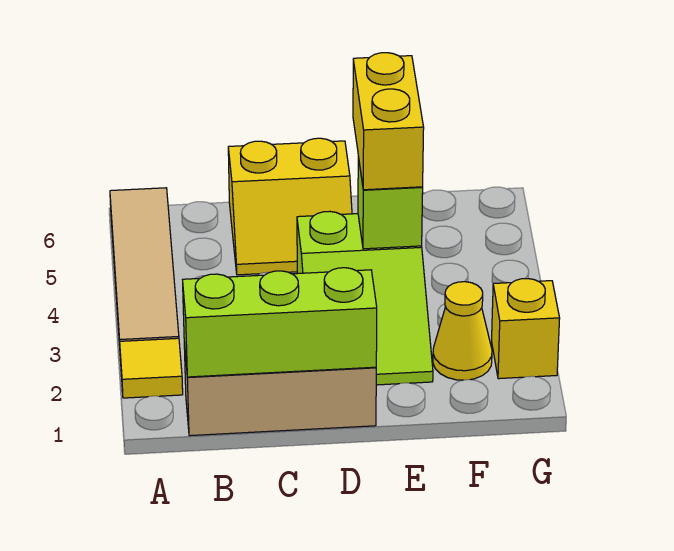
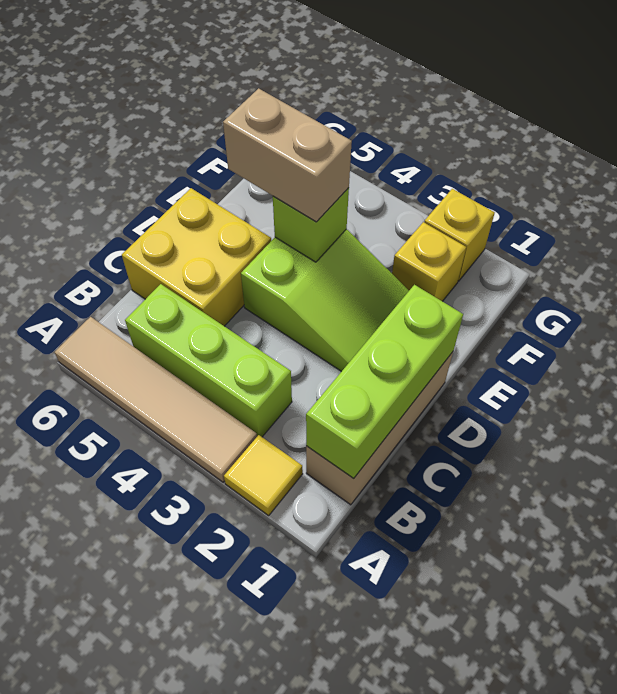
none -> lime brick B3:B5 level 1
yellow slope C5:D6 level 1 top 6 -> yellow brick C5:D6 level 1
yellow brick E4:E5 level 3 -> tan brick E4:E5 level 3
yellow cone F2 level 1 -> yellow brick F2 level 1

